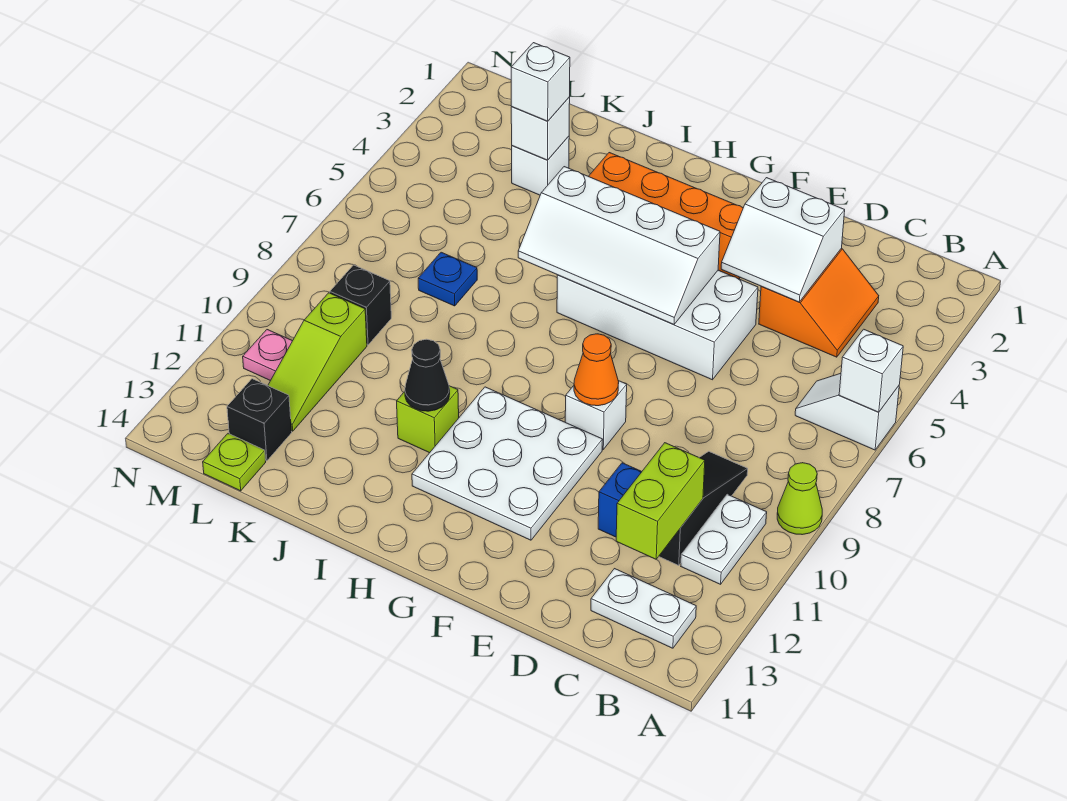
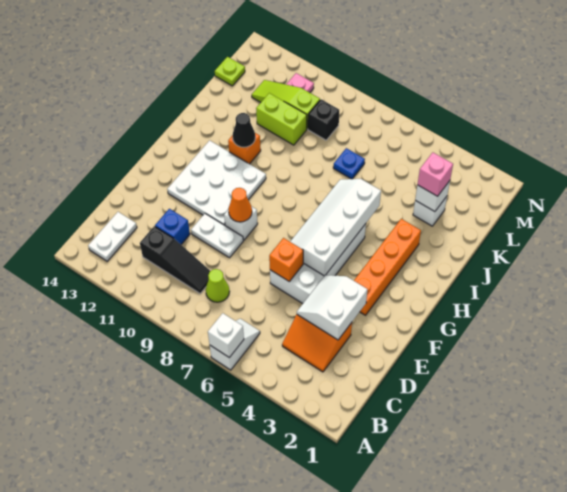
lime cone A9 level 1 -> lime cone C8 level 1
white plate B10:B11 level 1 -> white plate E9:E10 level 1
lime brick C11:C12 level 2 -> lime brick K10:K11 level 1
none -> orange brick E6 level 2
lime brick I11 level 1 -> orange brick I11 level 1
white brick K3 level 3 -> pink brick K3 level 3
black brick L13 level 1 -> none

